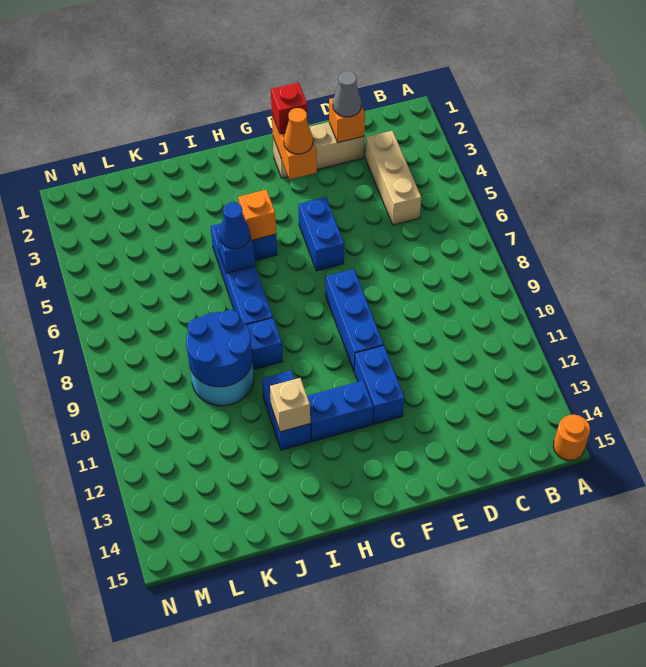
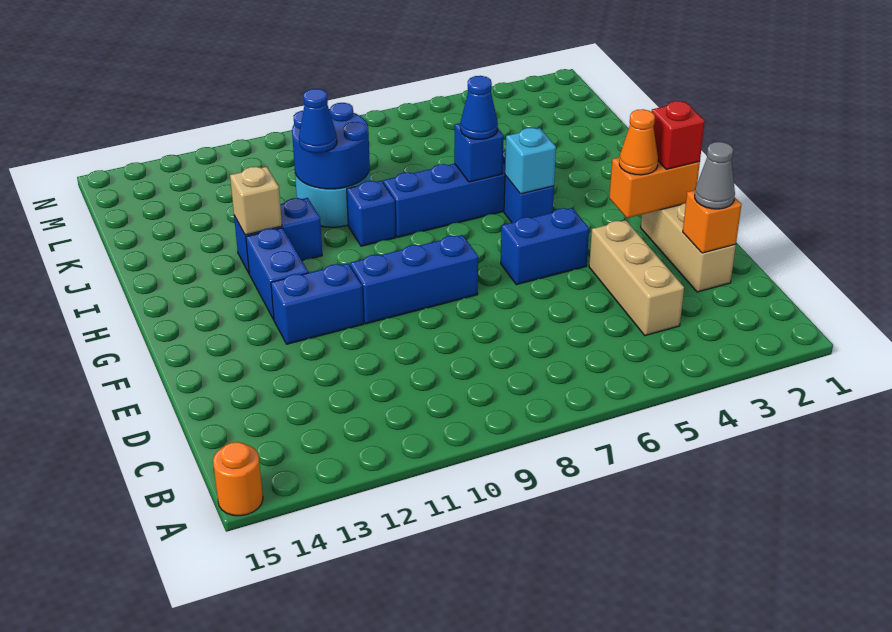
tan brick C3:C5 level 1 -> tan brick C4:E4 level 1
orange brick H5 level 2 -> cyan brick H5 level 2
none -> blue cone J10 level 3

